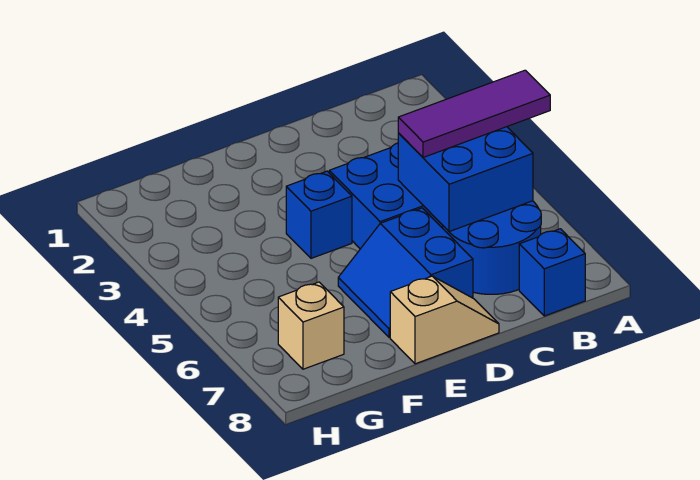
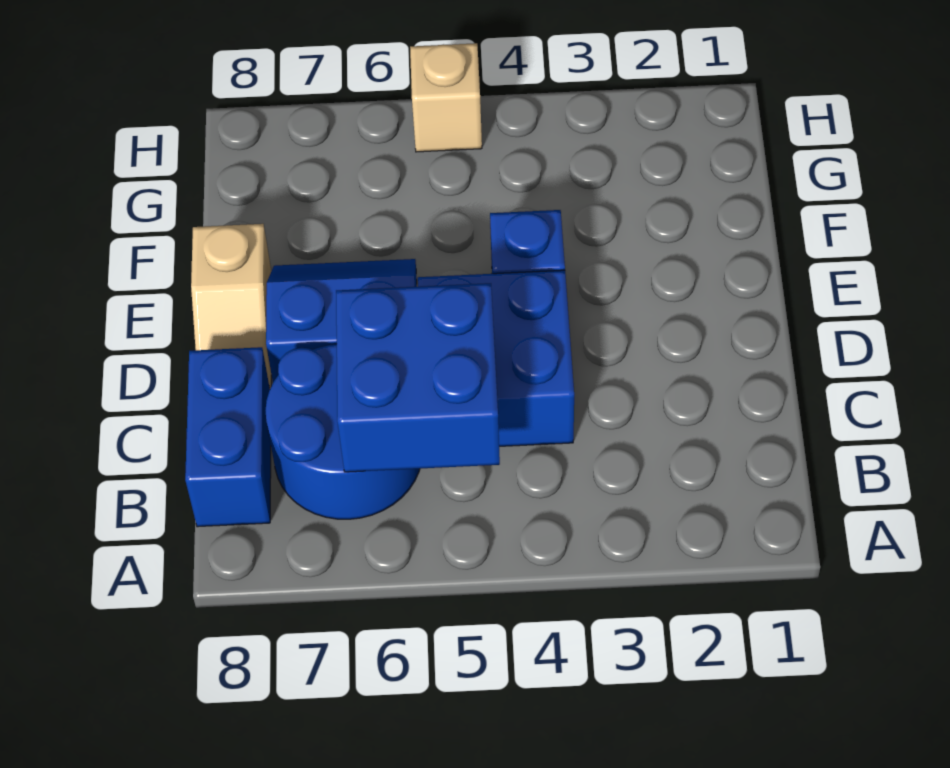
purple tile A5:C5 level 3 -> none
blue brick B8 level 1 -> blue brick B8:C8 level 1
tan brick G7 level 1 -> tan brick H5 level 1

